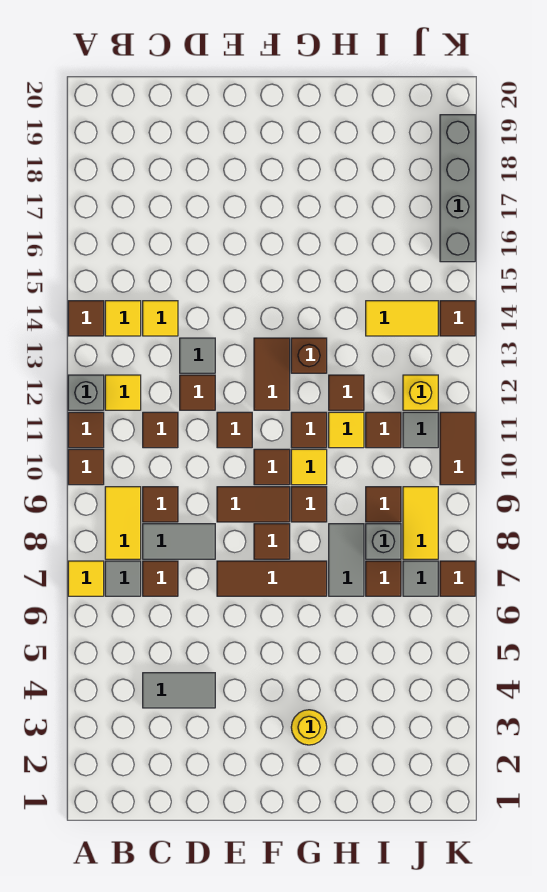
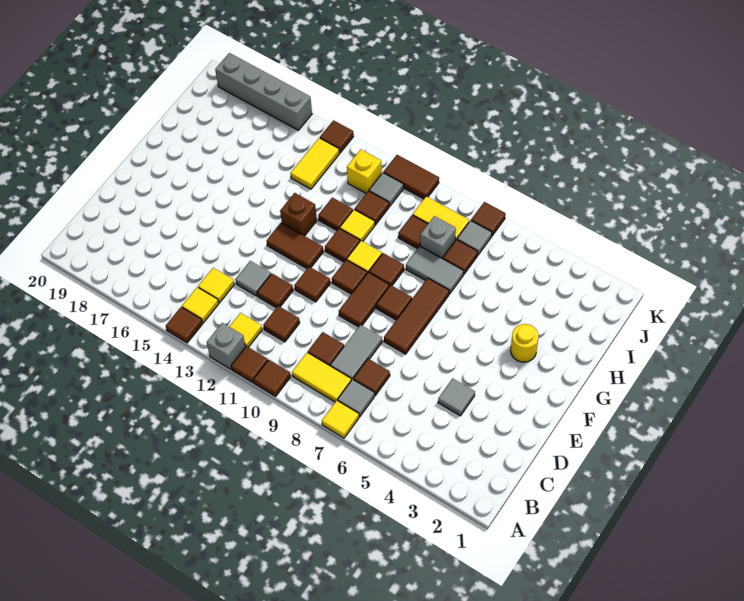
grey tile C4:D4 level 1 -> grey tile D4 level 1

